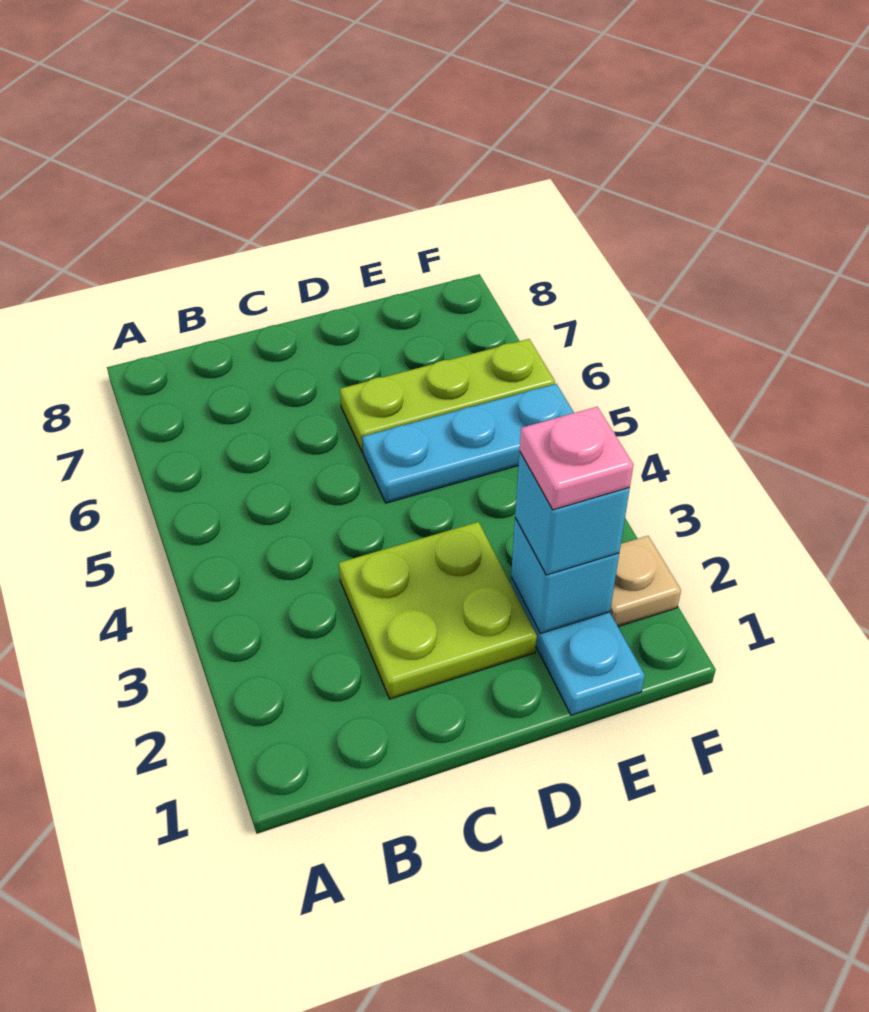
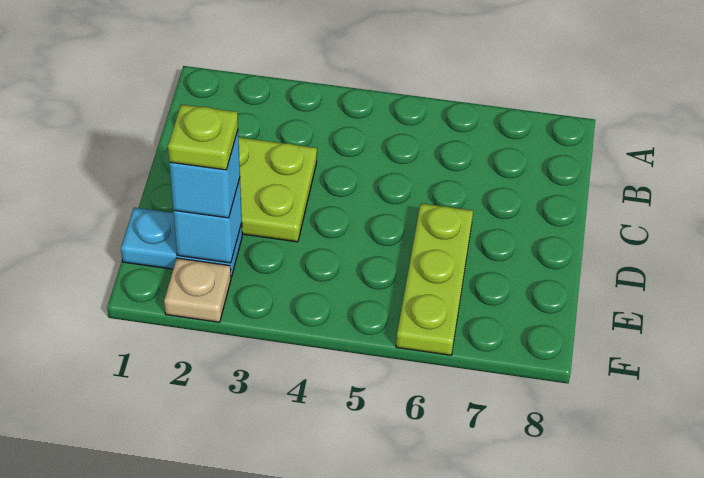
cyan plate D5:F5 level 1 -> none
pink plate E2 level 4 -> lime plate E2 level 4

